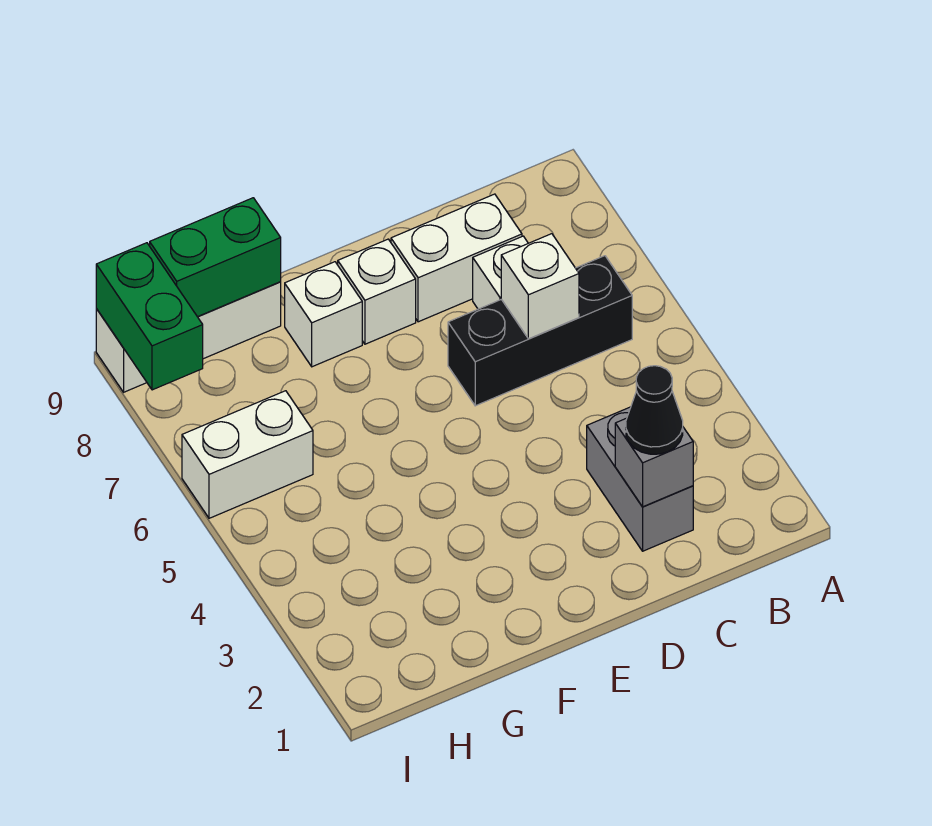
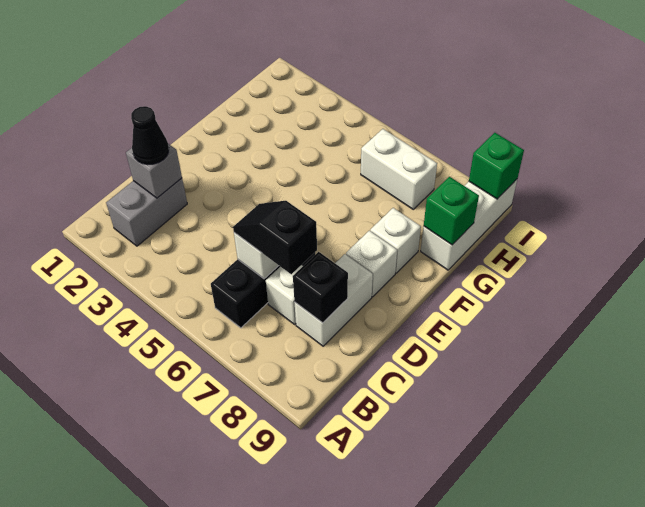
grey brick C2:C3 level 1 -> grey brick B2:C2 level 1
none -> black slope C6:C7 level 3 top 7
none -> black brick C8 level 2
green brick G9:H9 level 2 -> green brick G9 level 2
white brick H6:I6 level 1 -> white brick H6:H7 level 1
green brick I8:I9 level 2 -> green brick I9 level 2

